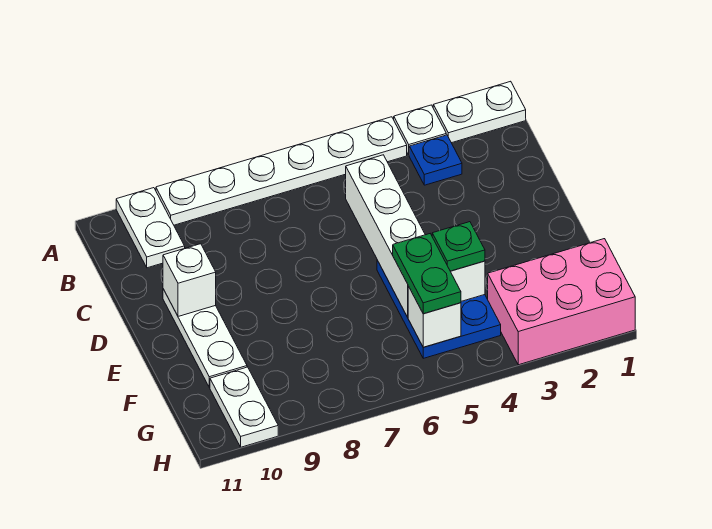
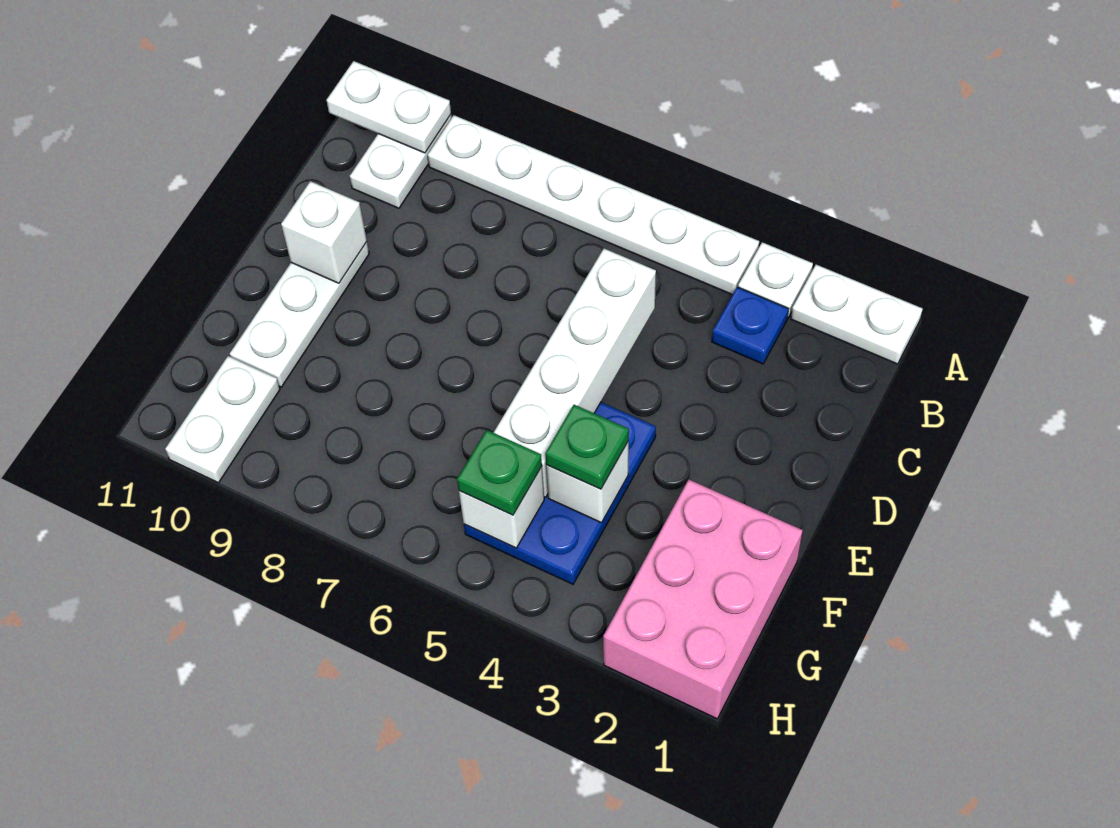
none -> white plate A10:A11 level 2
green plate F5:G5 level 3 -> green plate G5 level 3
pink brick G1:H3 level 1 -> pink brick F1:H2 level 1

